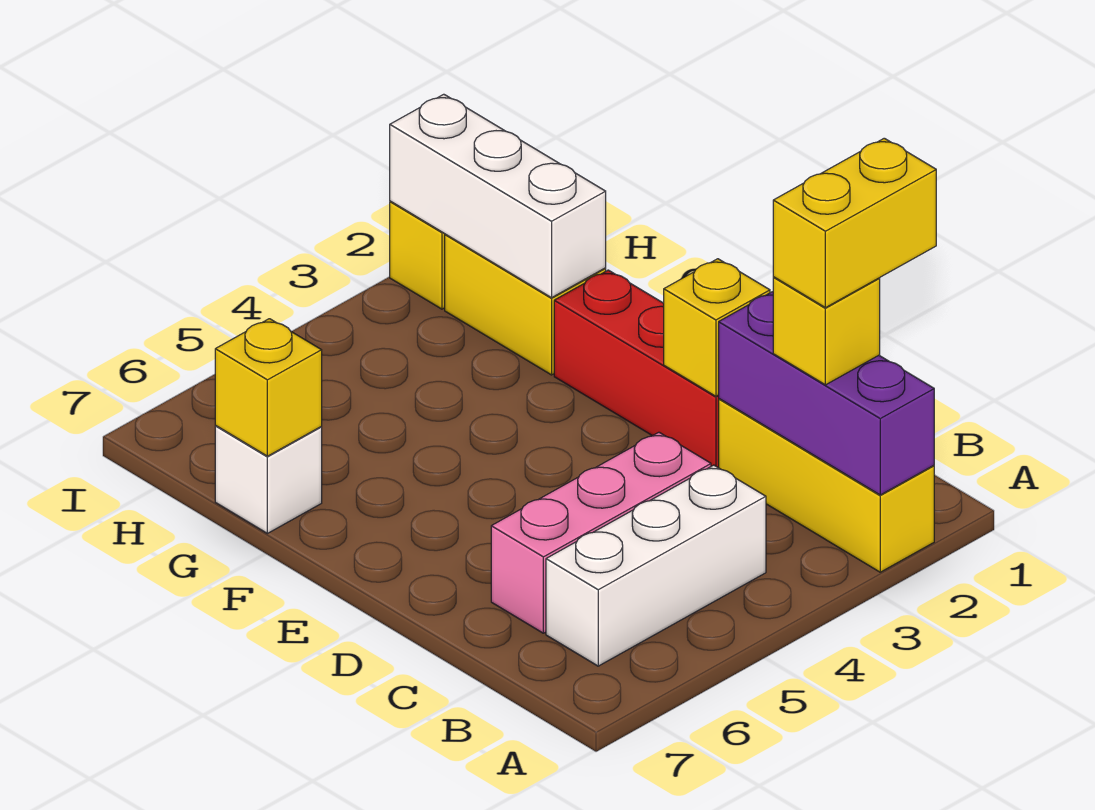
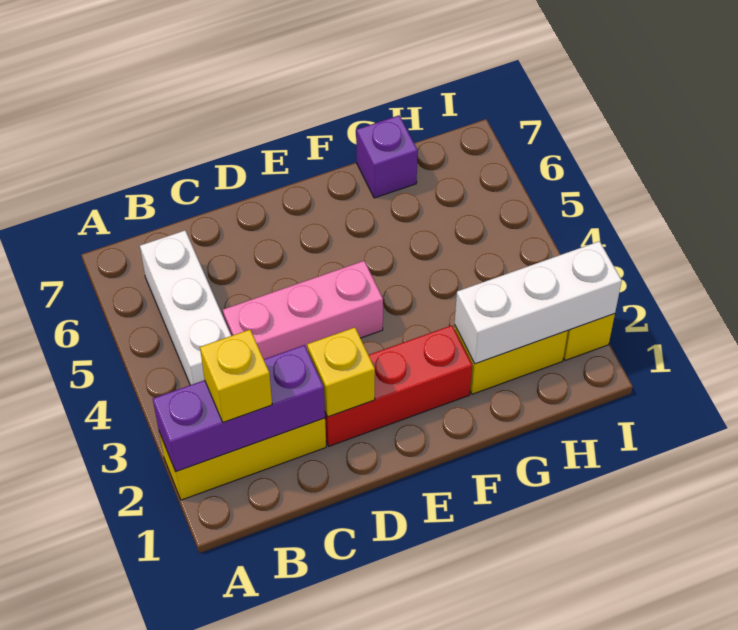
yellow brick B1:B2 level 4 -> none
pink brick C4:C6 level 1 -> pink brick C4:E4 level 1
white brick G7 level 1 -> purple brick G7 level 1
yellow brick G7 level 2 -> none

